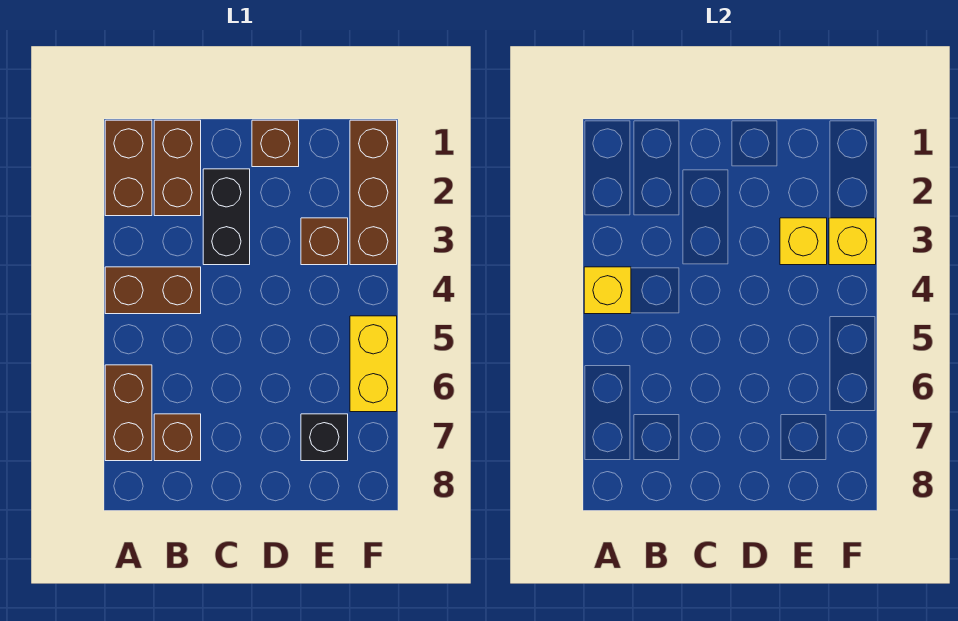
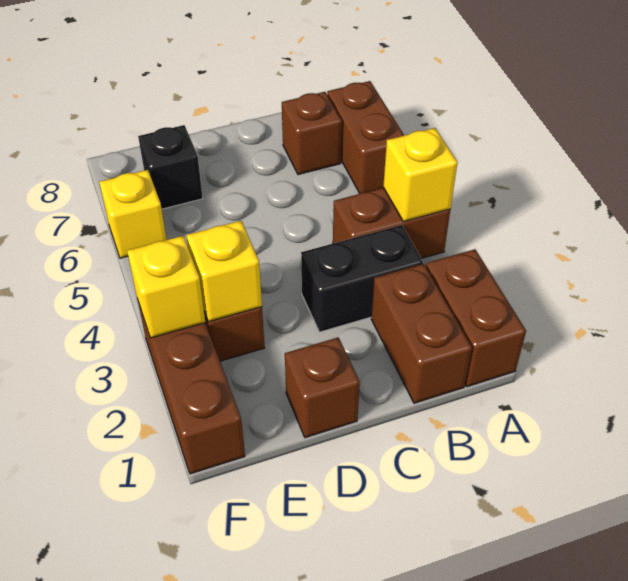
black brick C2:C3 level 1 -> black brick B3:C3 level 1
yellow brick F5:F6 level 1 -> yellow brick F6 level 1

